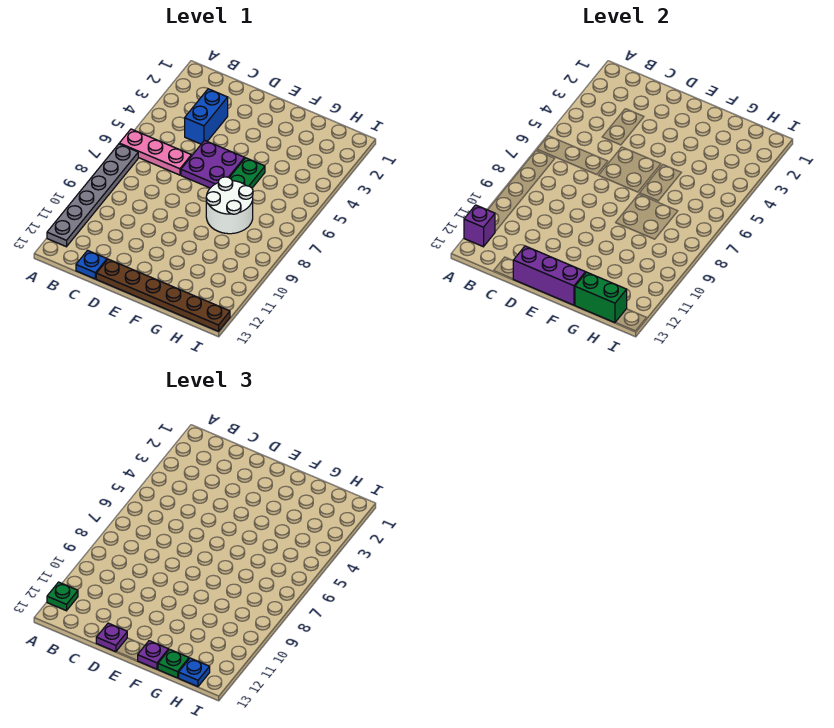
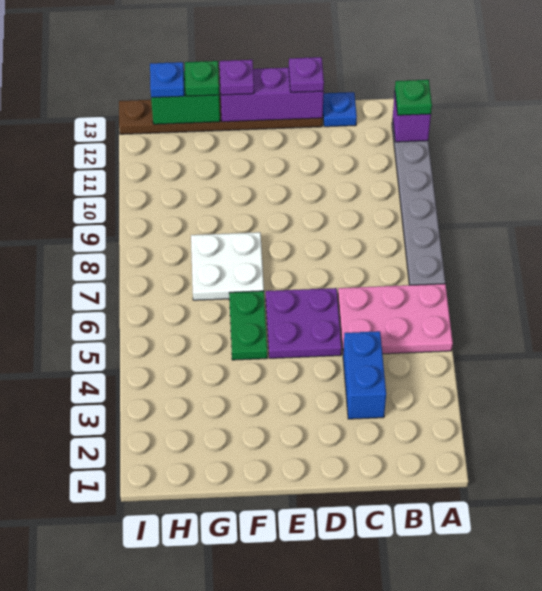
pink plate A6:C6 level 1 -> pink plate A5:C6 level 1
white round brick F7:G8 level 1 -> white plate F7:G8 level 1

